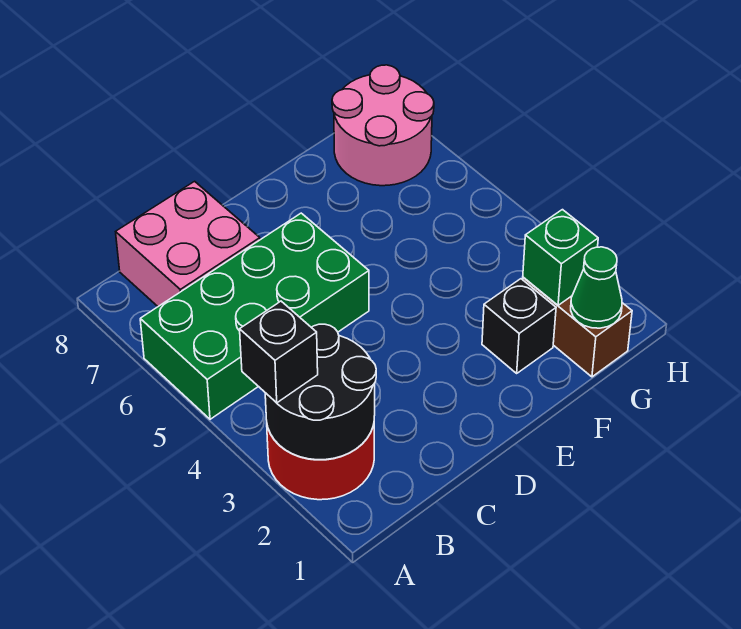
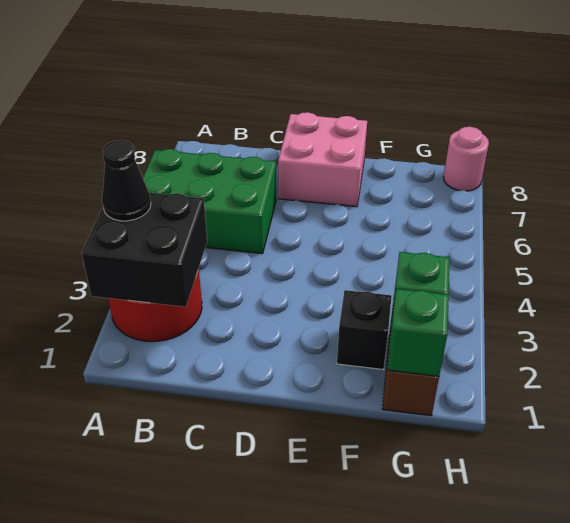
black round brick A2:B3 level 2 -> black brick A2:B3 level 2
black brick A3 level 3 -> black cone A3 level 3
green brick A5:D6 level 1 -> green brick A5:C6 level 1
pink brick B7:C8 level 1 -> pink brick D7:E8 level 1
green cone G1 level 2 -> green brick G1 level 2
pink round brick G7:H8 level 1 -> pink round brick H8 level 1

